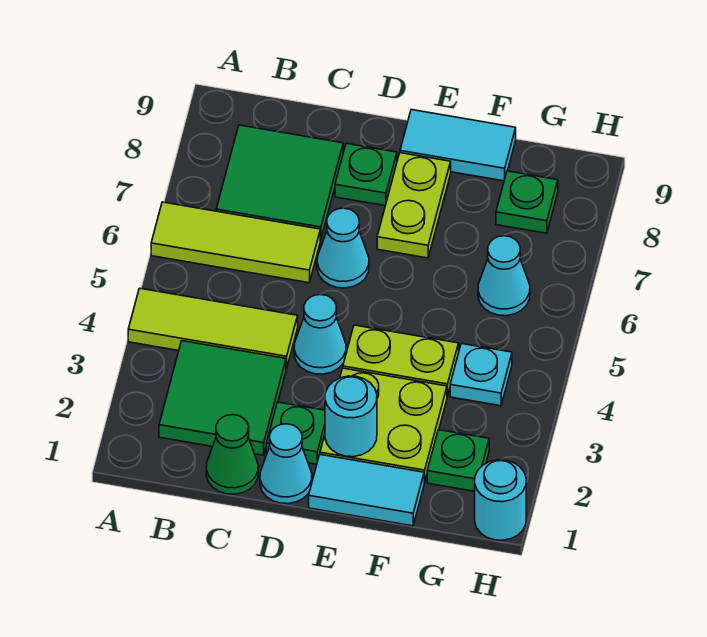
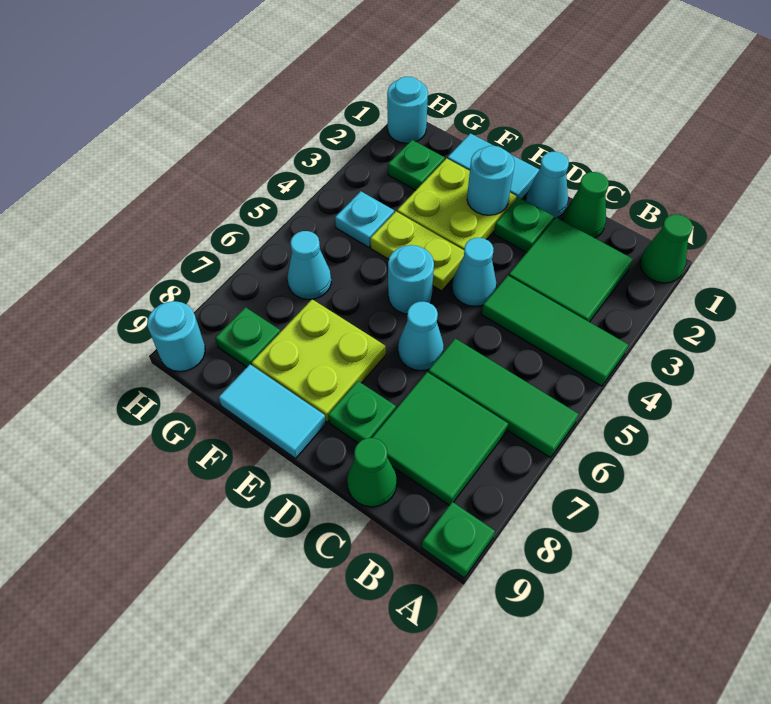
none -> green cone A1 level 1
lime tile A4:C4 level 1 -> green tile A4:C4 level 1
lime tile A6:C6 level 1 -> green tile A6:C6 level 1
none -> green plate A9 level 1
none -> green cone C9 level 1
none -> cyan round brick E5 level 1
lime plate E7:E8 level 1 -> lime plate E7:F8 level 1
none -> cyan round brick H9 level 1

